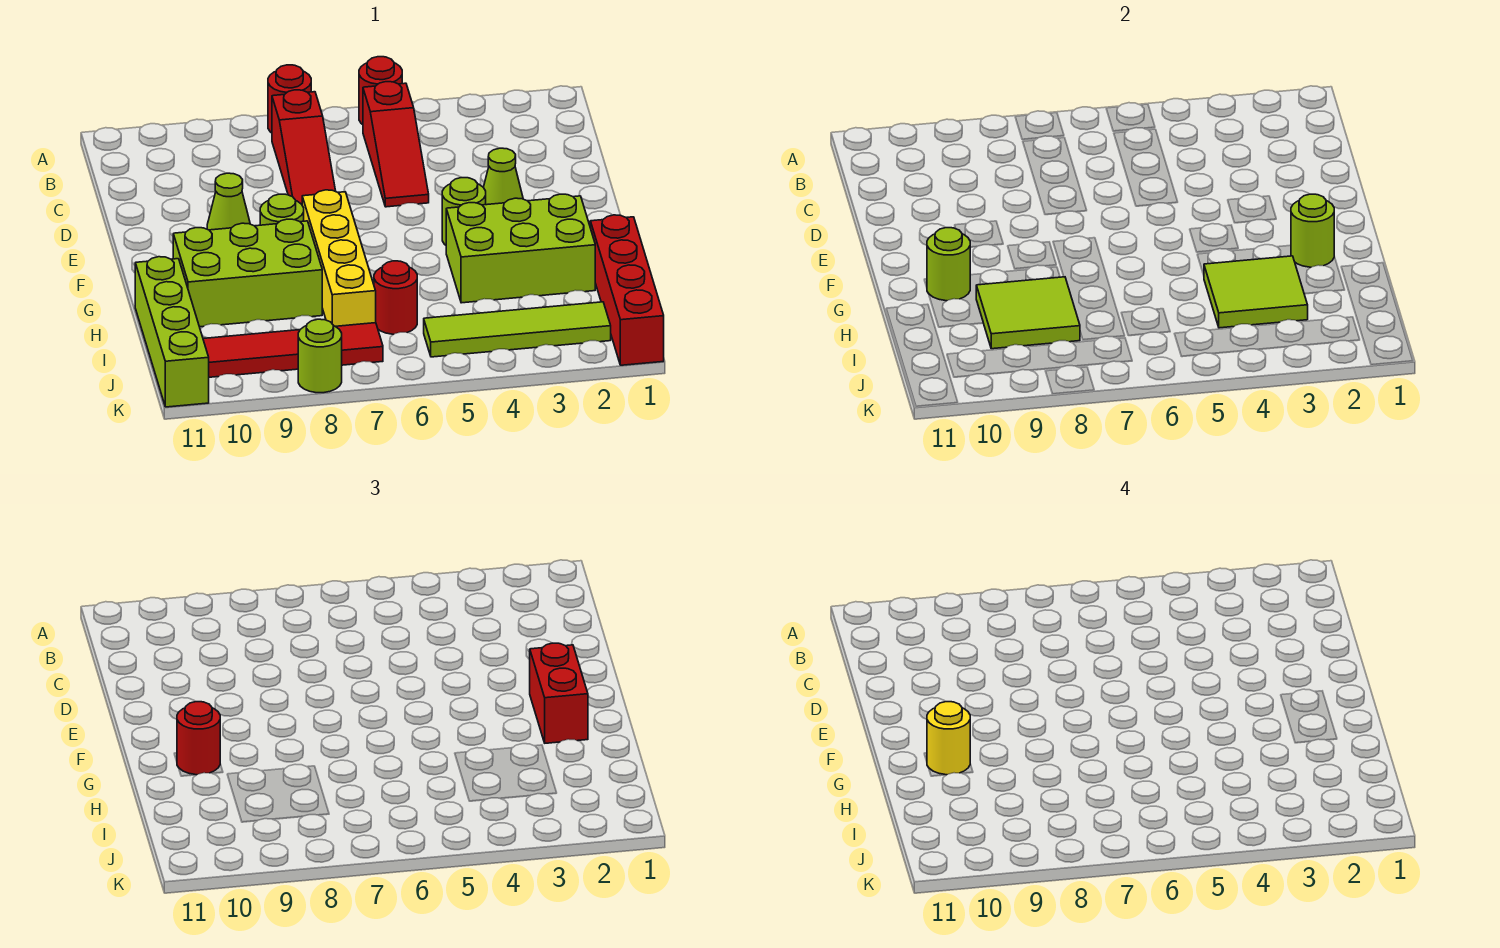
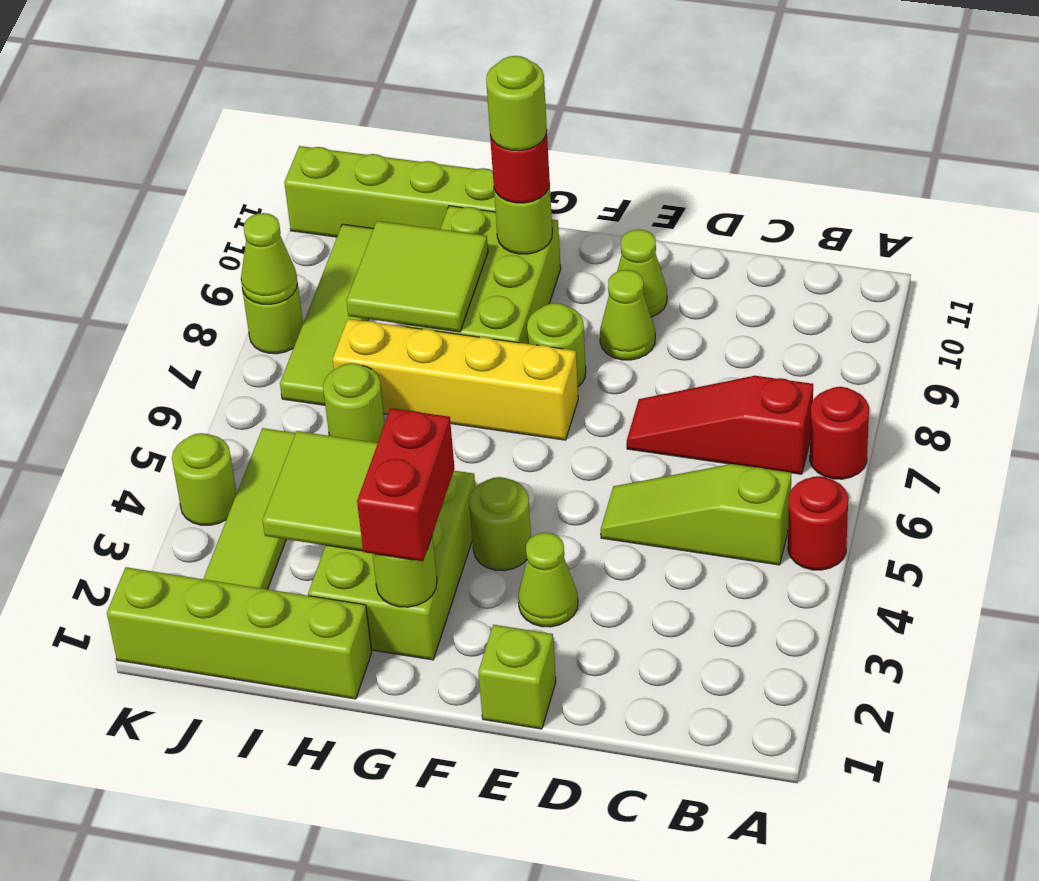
red slope B5:D5 level 1 top B -> lime slope B5:D5 level 1 top B
none -> lime brick E1 level 1
none -> lime cone E10 level 1
red brick F2:G2 level 3 -> red brick G2:G3 level 3
yellow round brick G10 level 4 -> lime round brick G10 level 4
red brick H1:K1 level 1 -> lime brick H1:K1 level 1
red round brick I6 level 1 -> lime round brick I6 level 1
red tile J7:J10 level 1 -> lime tile J7:J10 level 1
none -> lime round brick K4 level 1
none -> lime cone K8 level 2

